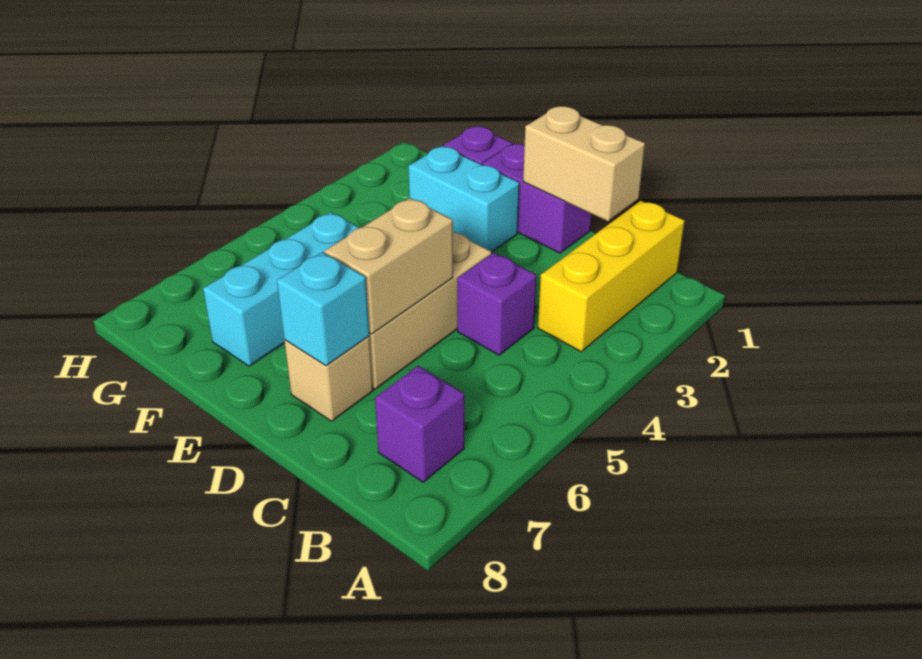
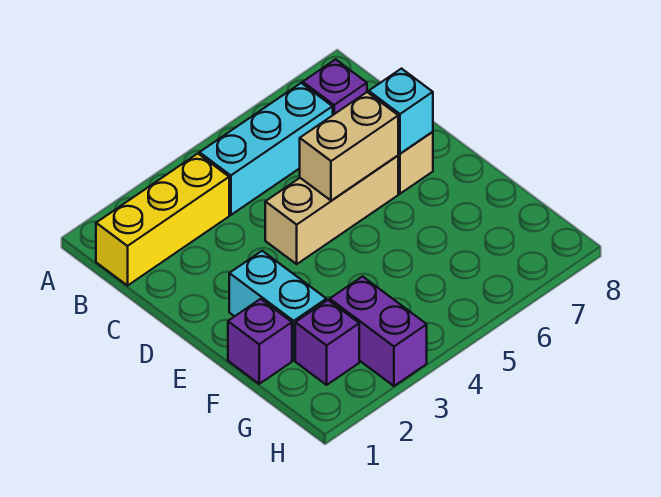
tan brick C1:D1 level 2 -> none
purple brick C4 level 1 -> purple brick G2 level 1
purple brick D1:E1 level 1 -> purple brick G3:H3 level 1
cyan brick F5:F7 level 1 -> cyan brick B4:B6 level 1

